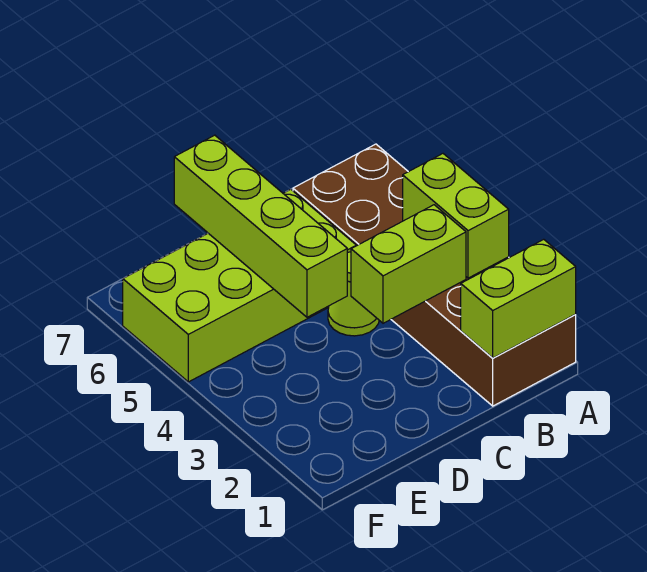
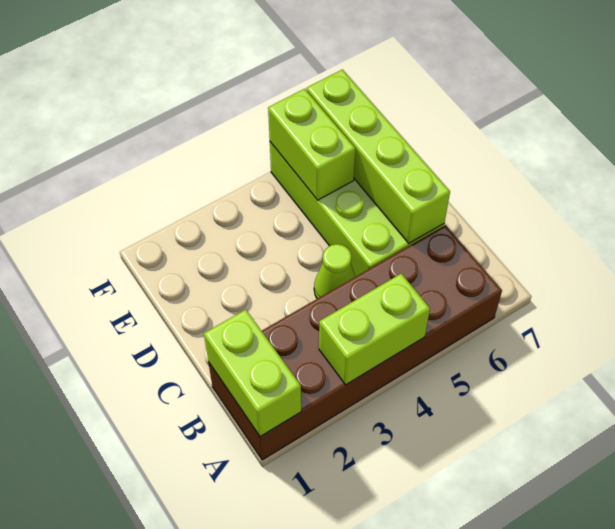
lime brick B3:C3 level 2 -> lime brick E5:F5 level 2
lime brick D4:D7 level 2 -> lime brick C6:F6 level 2

